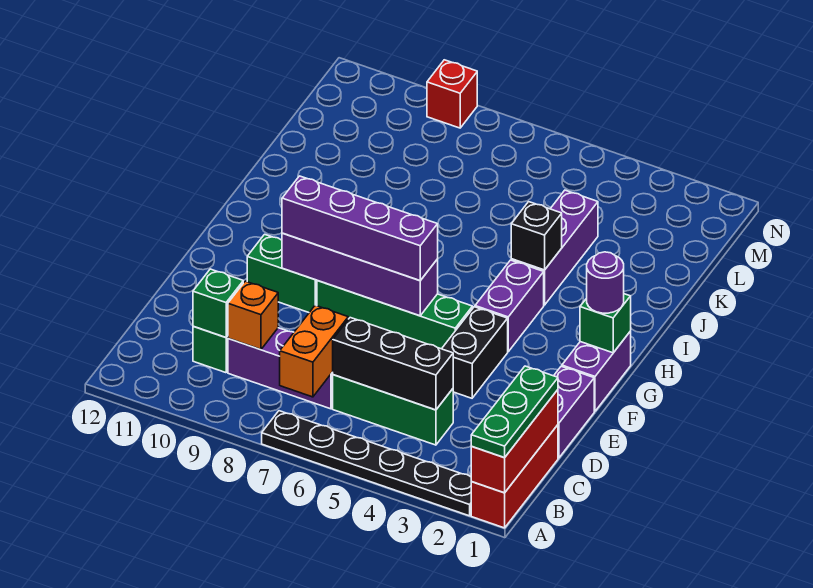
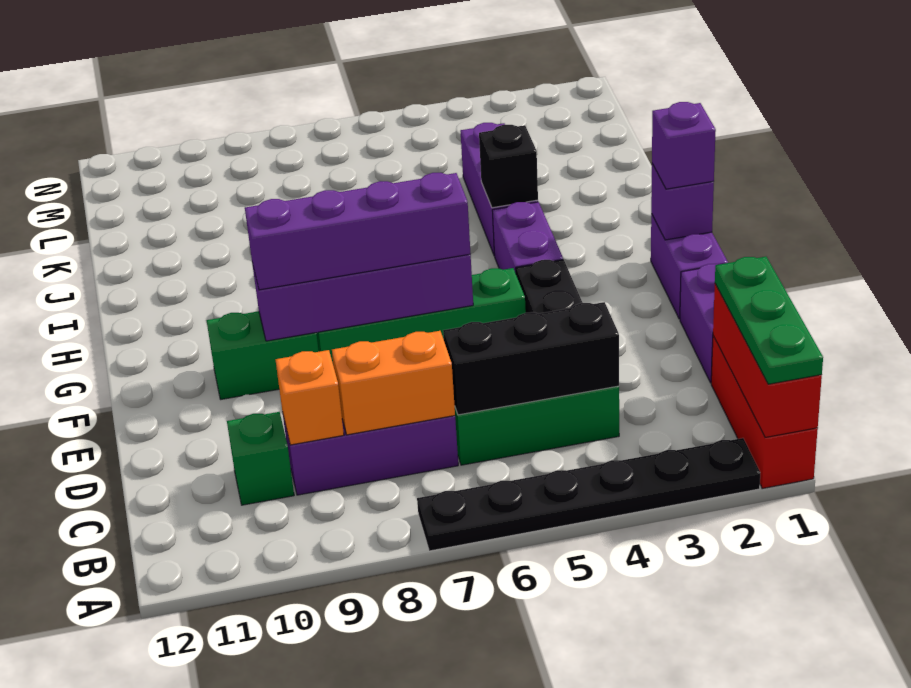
orange brick B7:C7 level 2 -> orange brick C7:C8 level 2
green brick C10 level 2 -> none
green brick G1 level 2 -> purple brick G1 level 2
purple round brick G1 level 3 -> purple brick G1 level 3
red brick N9 level 1 -> none

